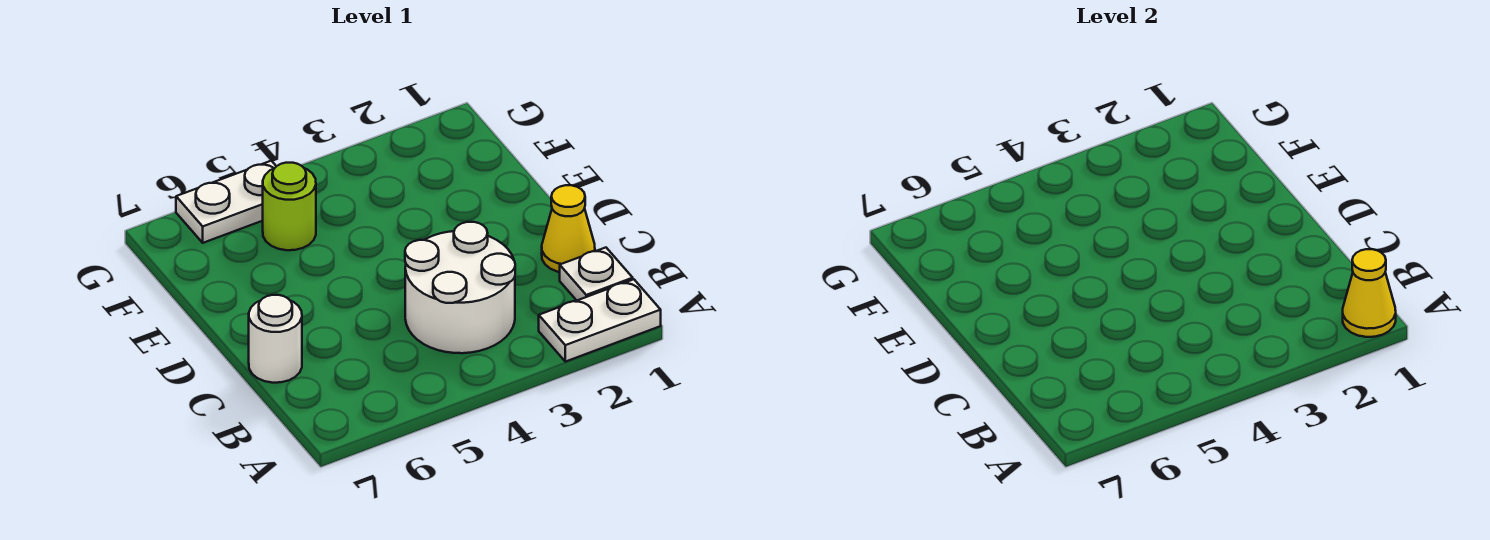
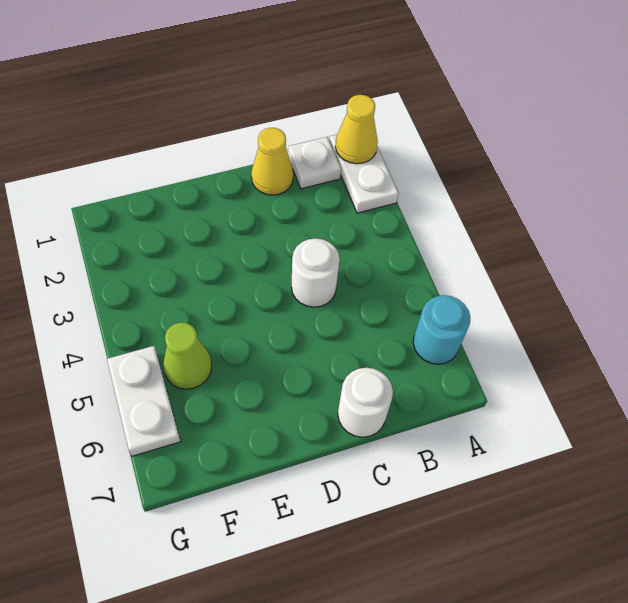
none -> cyan round brick A6 level 1
white round brick B3:C4 level 1 -> white round brick C4 level 1
lime round brick F5 level 1 -> lime cone F5 level 1

